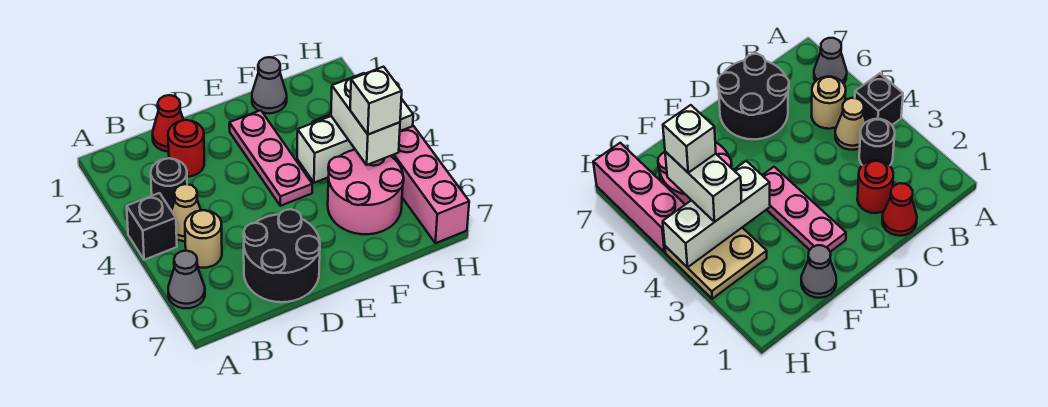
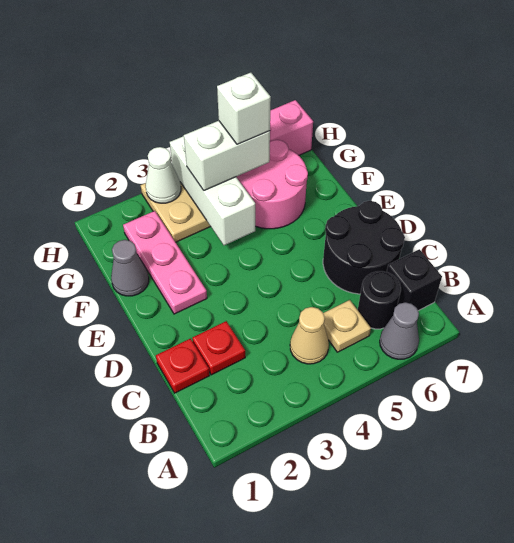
black brick A4 level 1 -> black brick B7 level 1
black round brick B3 level 1 -> black round brick B6 level 1
tan round brick B5 level 1 -> tan plate B5 level 1
red cone C1 level 1 -> red plate C1 level 1
red round brick C2 level 1 -> red plate C2 level 1
pink plate E2:E4 level 1 -> pink plate E2:G2 level 1
none -> white cone H3 level 2

